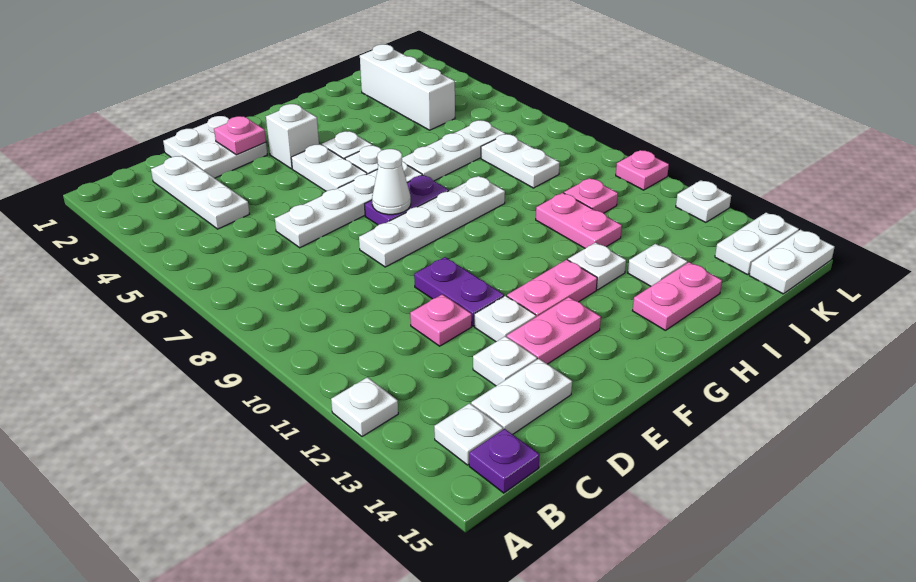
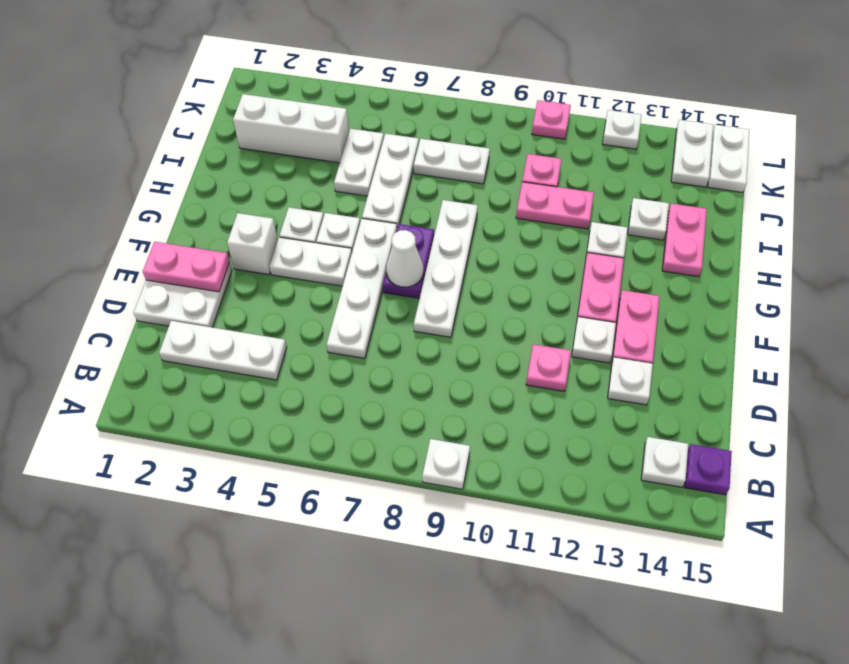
white plate A12 level 1 -> white plate A9 level 1
white plate C14:D14 level 1 -> white plate I5:J5 level 1
pink plate E2 level 2 -> pink plate E1:E2 level 2
purple plate E10:E11 level 1 -> none

